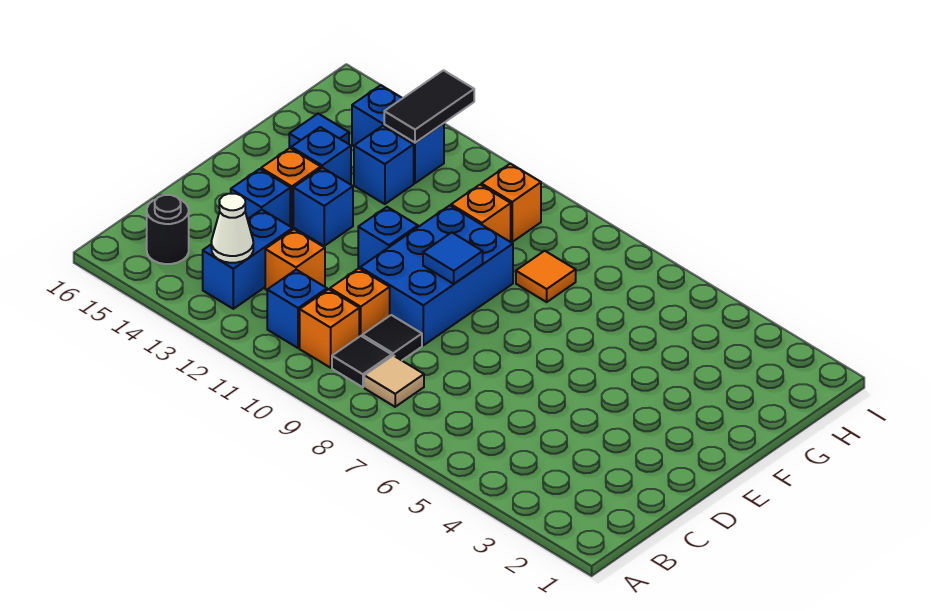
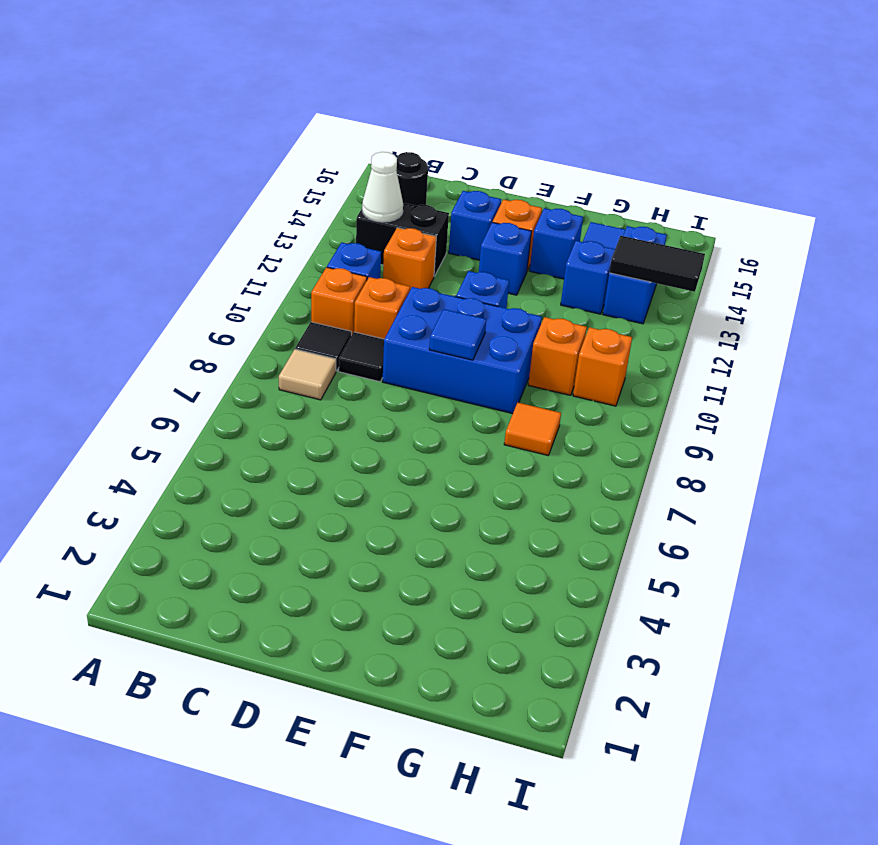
blue brick B13:C13 level 1 -> black brick B13:C13 level 1

